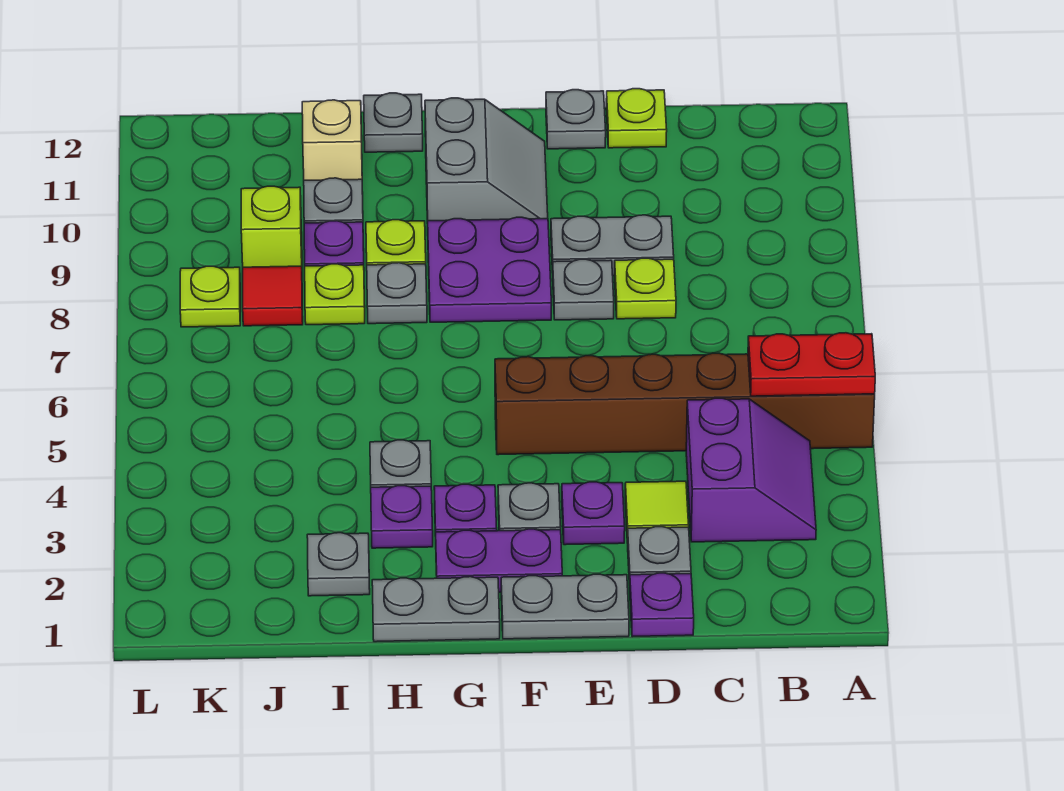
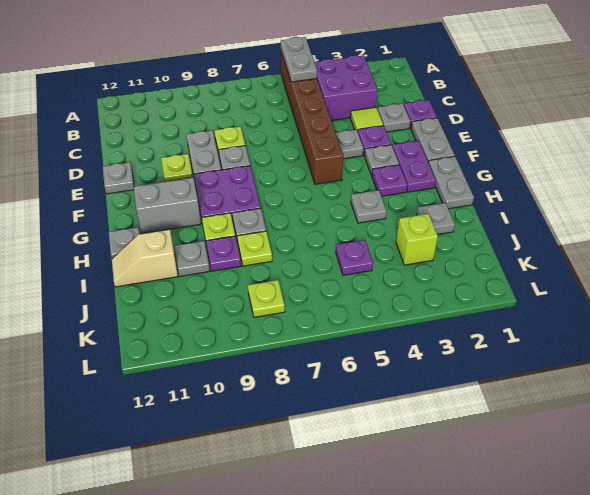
red plate A5:B5 level 2 -> grey plate A5:B5 level 2
purple slope B3:C4 level 1 top C -> purple brick B3:C4 level 1
lime plate D12 level 1 -> lime plate E10 level 1
none -> grey plate E4 level 1
purple plate H3 level 1 -> purple plate J5 level 1
red tile J8 level 1 -> none
lime brick J9 level 1 -> lime brick J3 level 1

